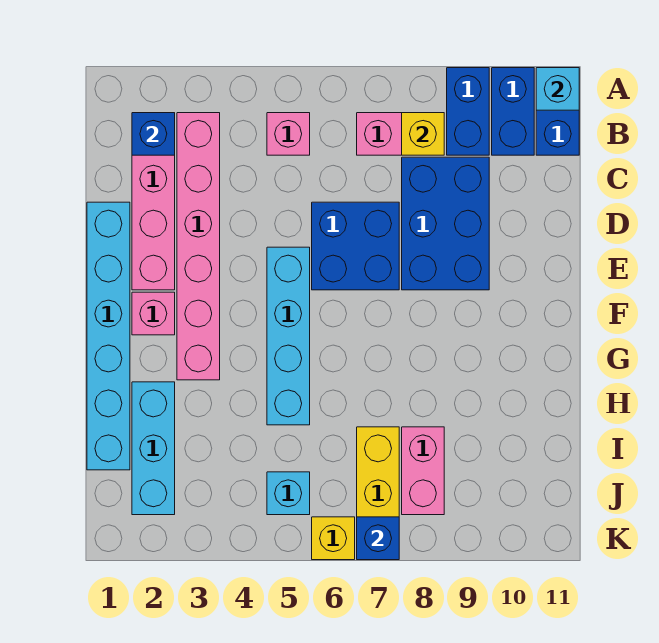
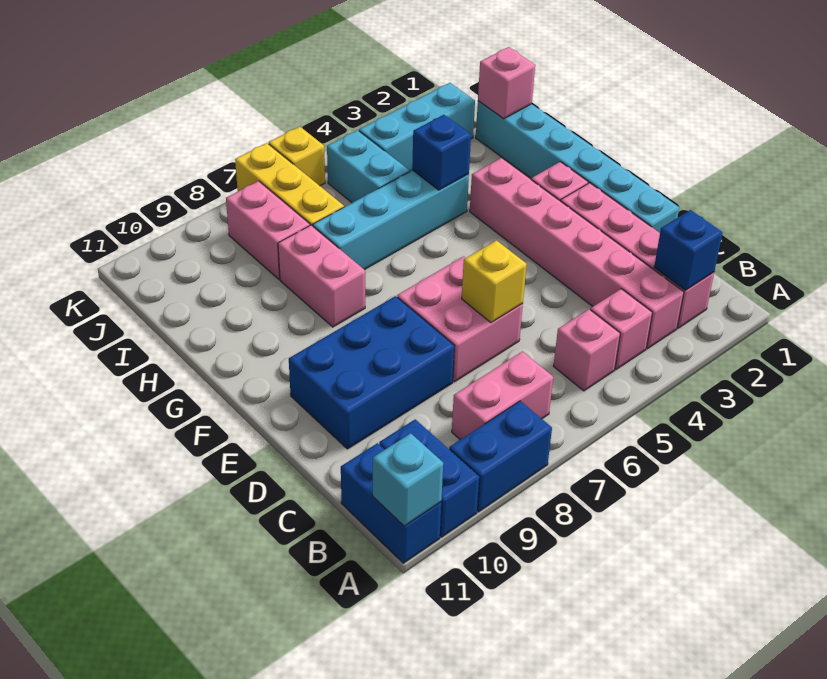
blue brick A9:B9 level 1 -> blue brick A8:A9 level 1
none -> pink brick B4 level 1
yellow brick B8 level 2 -> yellow brick D6 level 2
blue brick C8:E9 level 1 -> blue brick D8:E10 level 1
blue brick D6:E7 level 1 -> pink brick D6:E7 level 1
cyan brick E5:H5 level 1 -> cyan brick H4:H7 level 1
none -> pink brick G8:H8 level 1
cyan brick H2:J2 level 1 -> cyan brick J2:J4 level 1
none -> pink brick I1 level 2
cyan brick J5 level 1 -> cyan brick I5:J5 level 1
blue brick K7 level 2 -> blue brick H4 level 2

